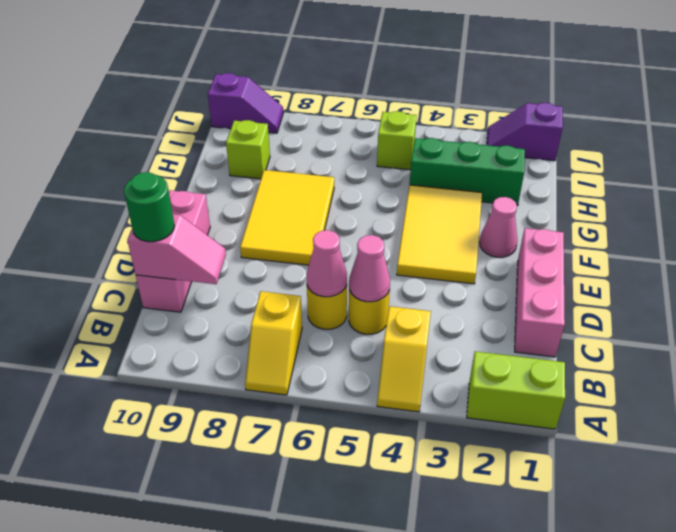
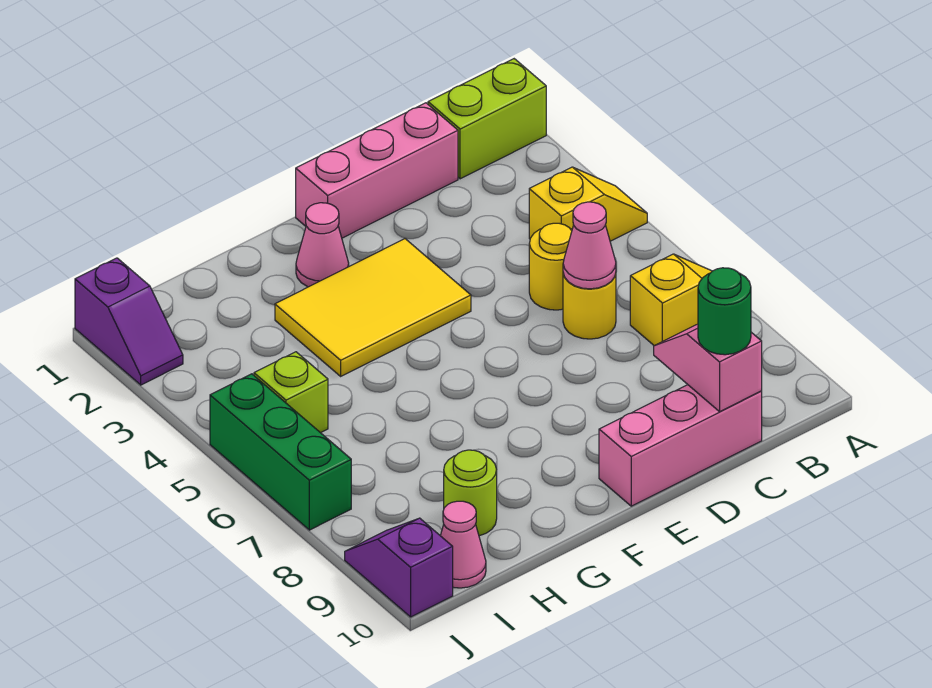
lime brick A1:A2 level 1 -> lime brick A1:B1 level 1
pink cone C5 level 2 -> pink cone I10 level 1
yellow tile E7:G8 level 1 -> none
green brick H2:H4 level 1 -> green brick J5:J7 level 1
lime brick H9 level 1 -> lime round brick H9 level 1

